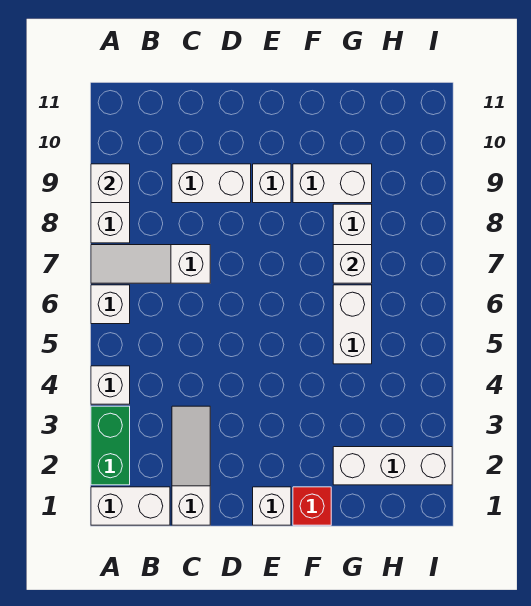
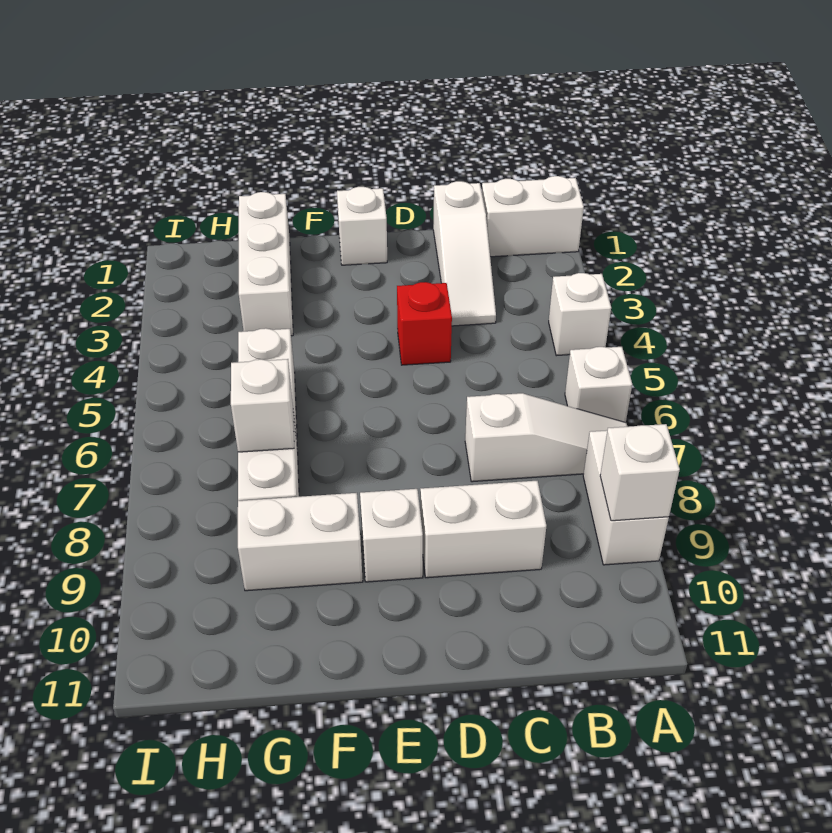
green brick A2:A3 level 1 -> none
red brick F1 level 1 -> red brick D4 level 1
white brick G2:I2 level 1 -> white brick G1:G3 level 1

